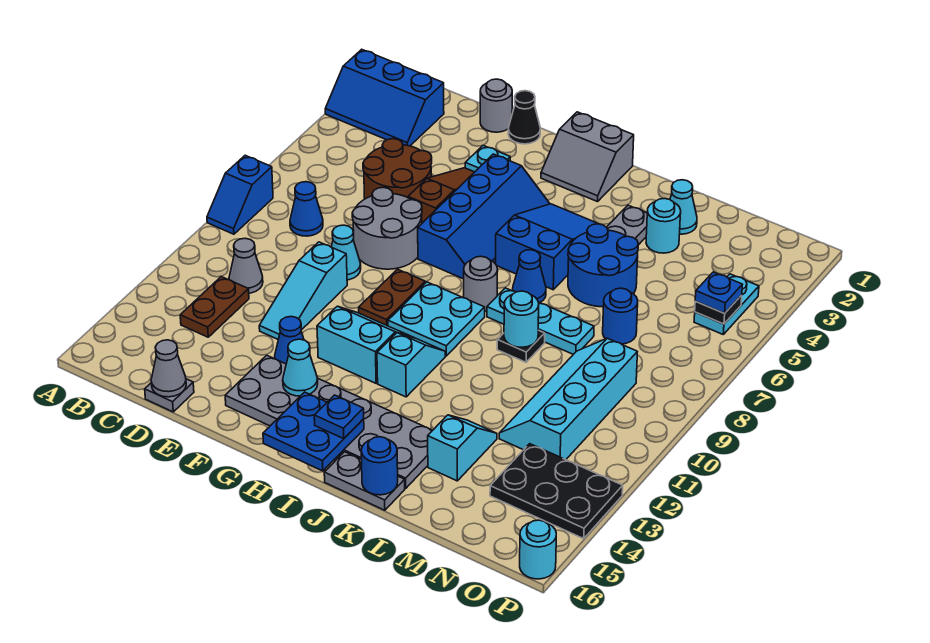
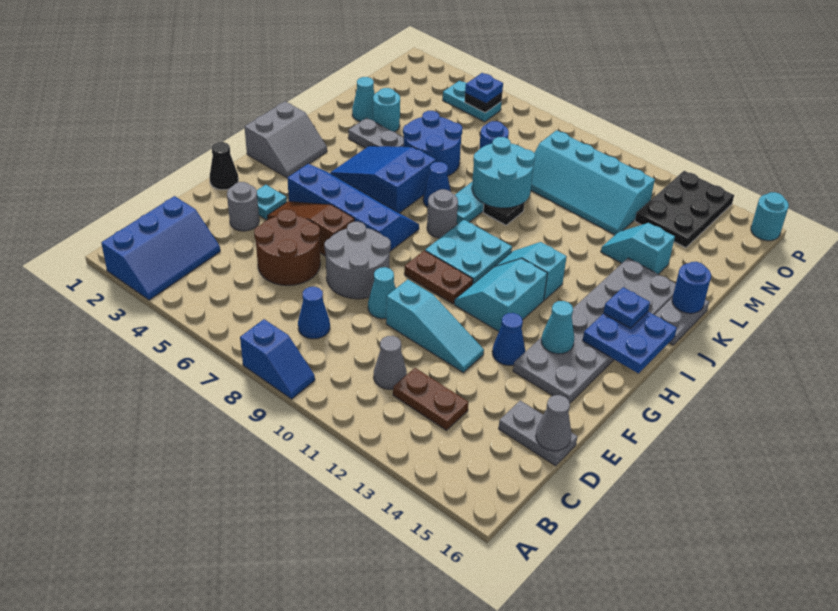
grey plate D16 level 1 -> grey plate D15:D16 level 1
grey round brick E1 level 1 -> grey round brick E3 level 1
cyan round brick K9 level 2 -> cyan round brick K8:L9 level 2

